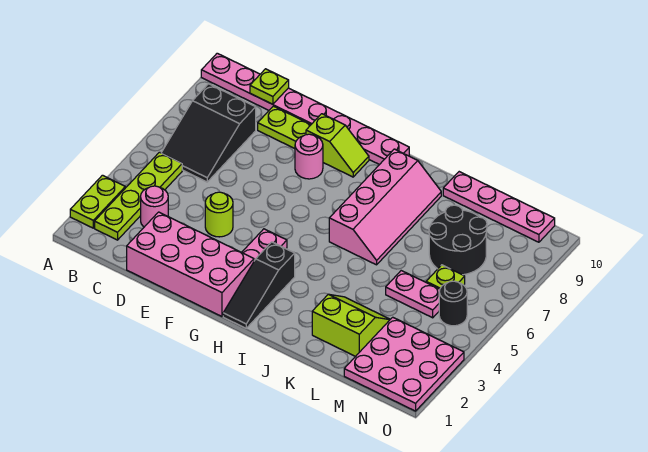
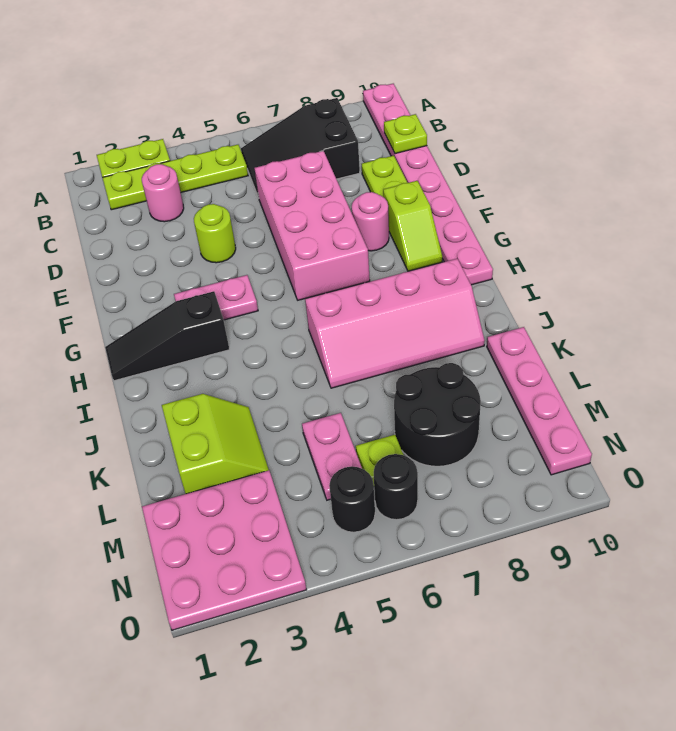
pink brick D1:G2 level 1 -> pink brick D6:G7 level 1
none -> black round brick N6 level 1

